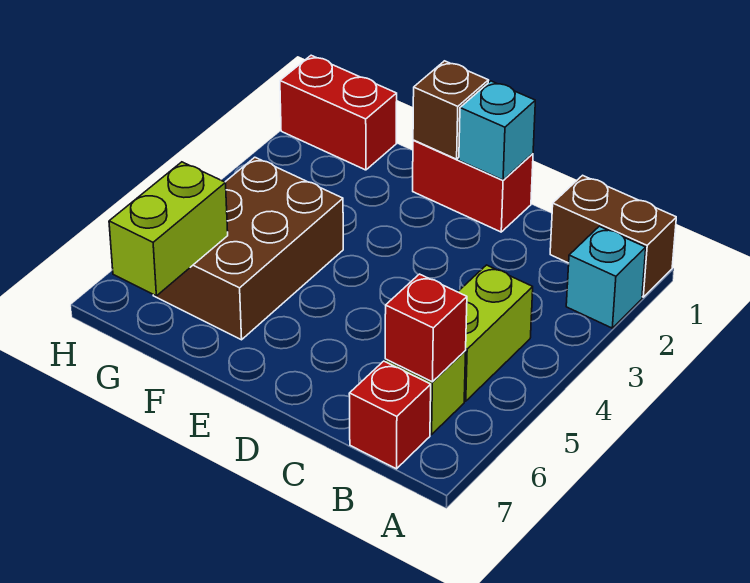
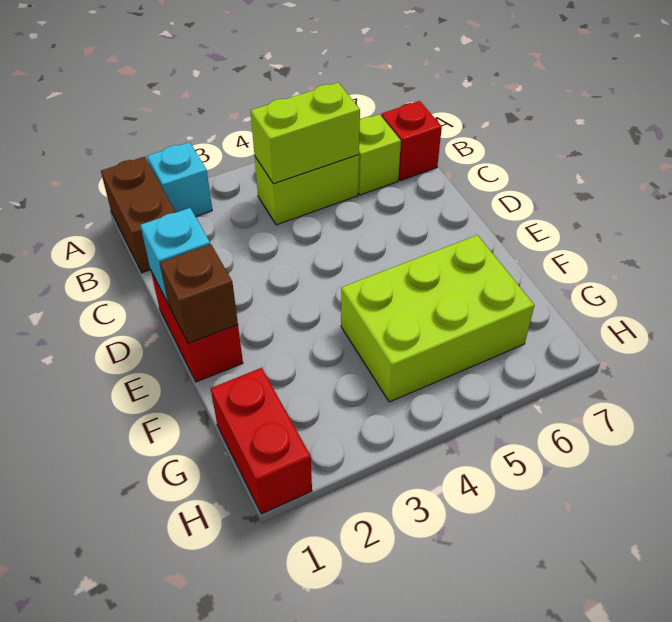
red brick B6 level 2 -> none
brown brick F4:G6 level 1 -> lime brick F4:G6 level 1
lime brick G6:G7 level 2 -> lime brick B4:B5 level 2

